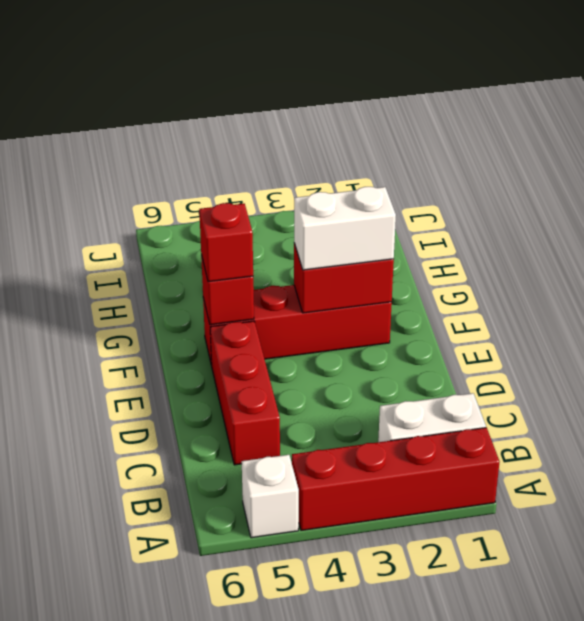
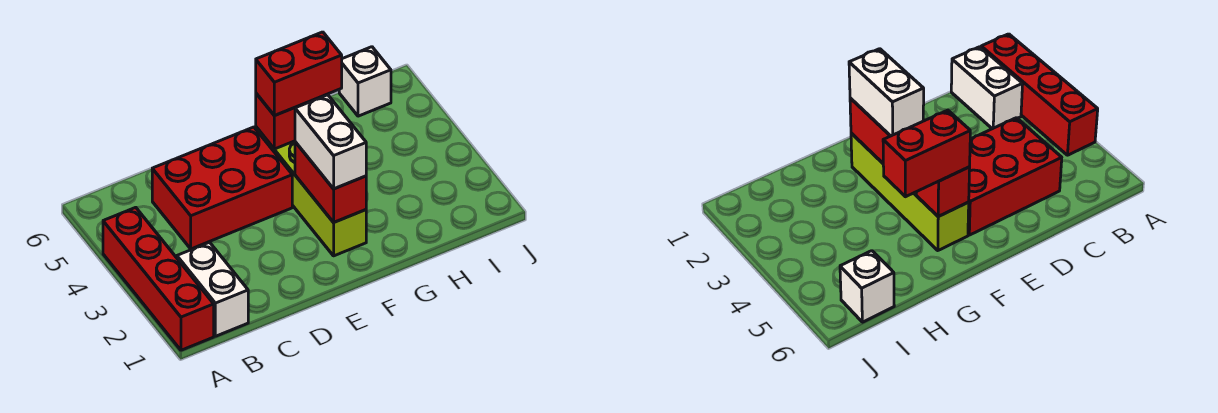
white brick A5 level 1 -> white brick I6 level 1
red brick C5:E5 level 1 -> red brick C4:E5 level 1
red brick F2:F5 level 1 -> lime brick F2:F5 level 1
red brick F5 level 3 -> red brick F5:G5 level 3

